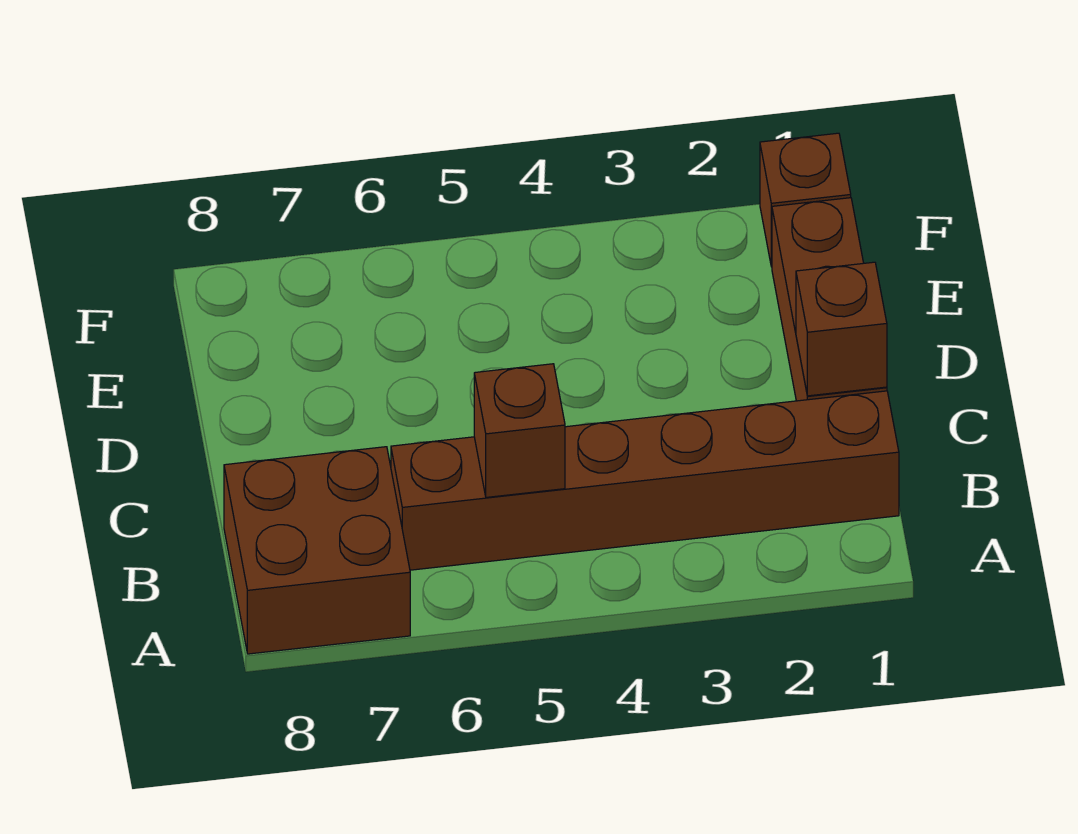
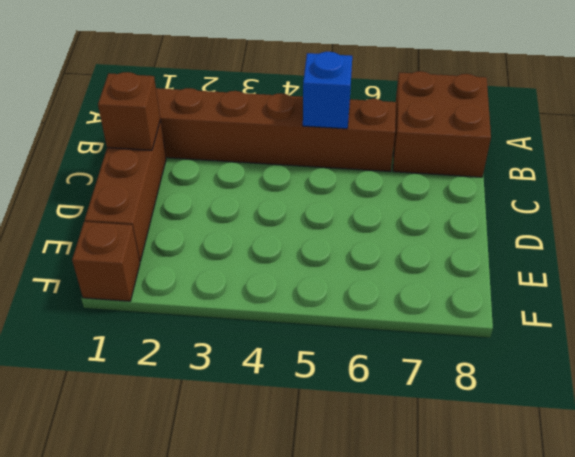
brown brick B5 level 2 -> blue brick B5 level 2

